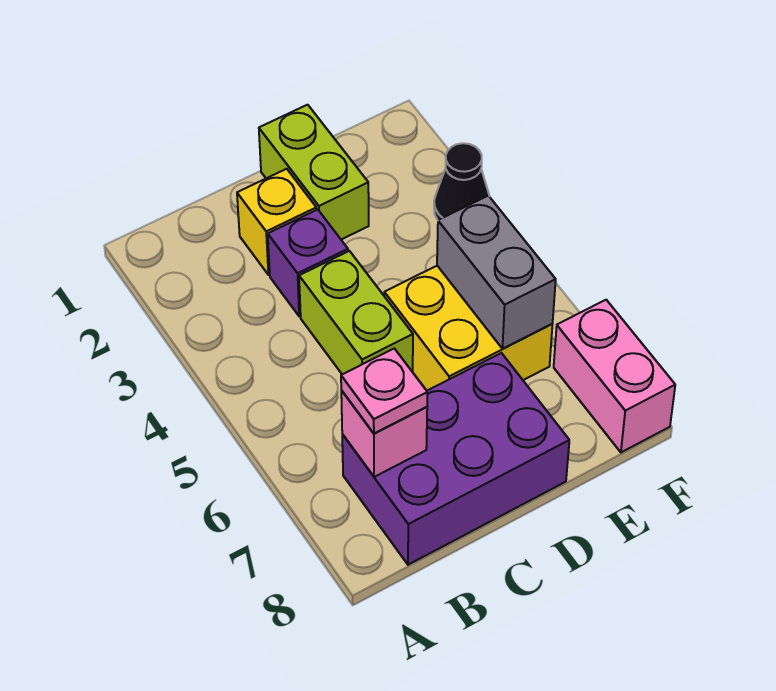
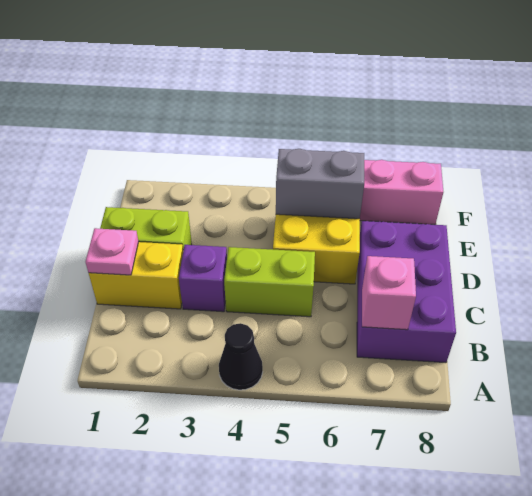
pink plate B7 level 3 -> pink plate C1 level 2
yellow brick C2 level 1 -> yellow brick C1:C2 level 1
black cone F3 level 1 -> black cone A4 level 1

